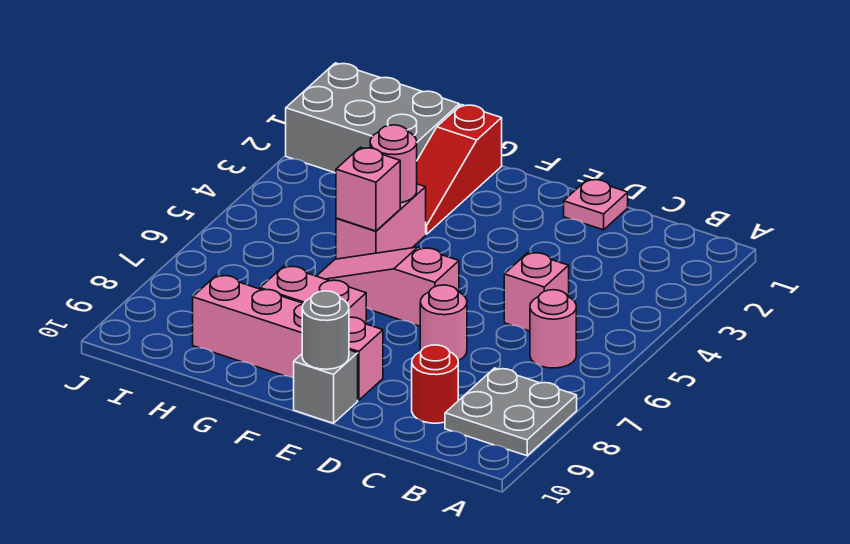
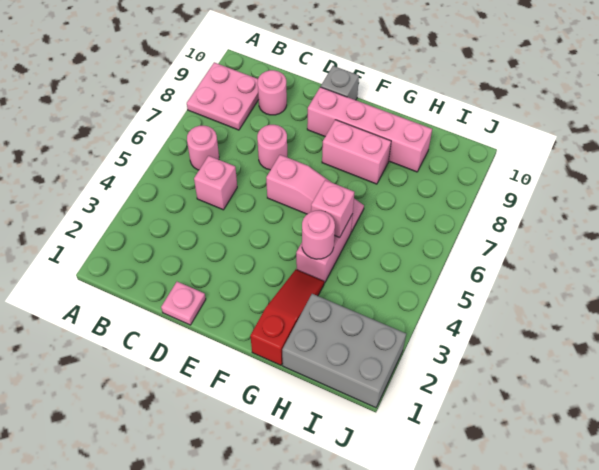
grey plate A8:B9 level 1 -> pink plate A8:B9 level 1
red round brick C9 level 1 -> pink round brick C9 level 1
grey round brick E10 level 2 -> none

